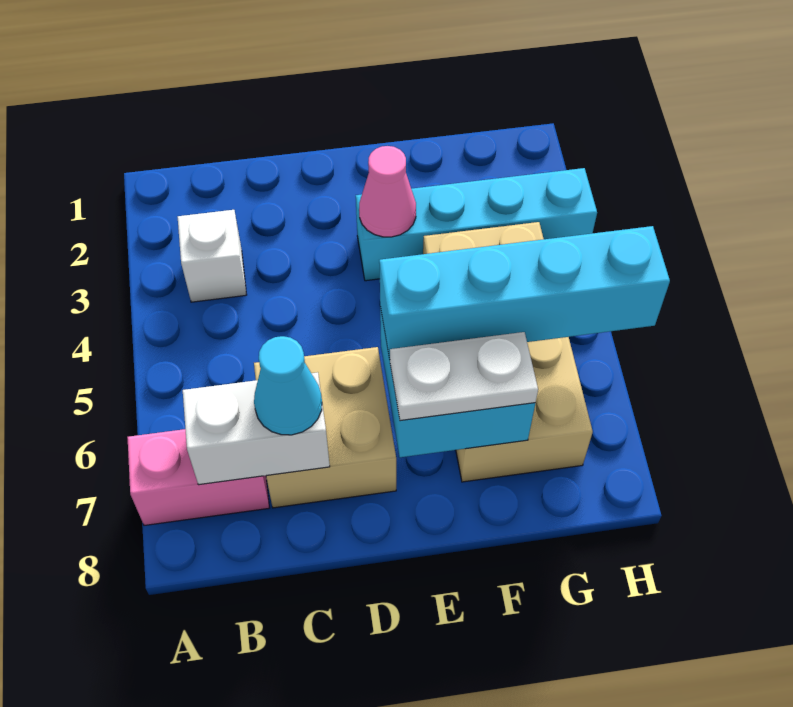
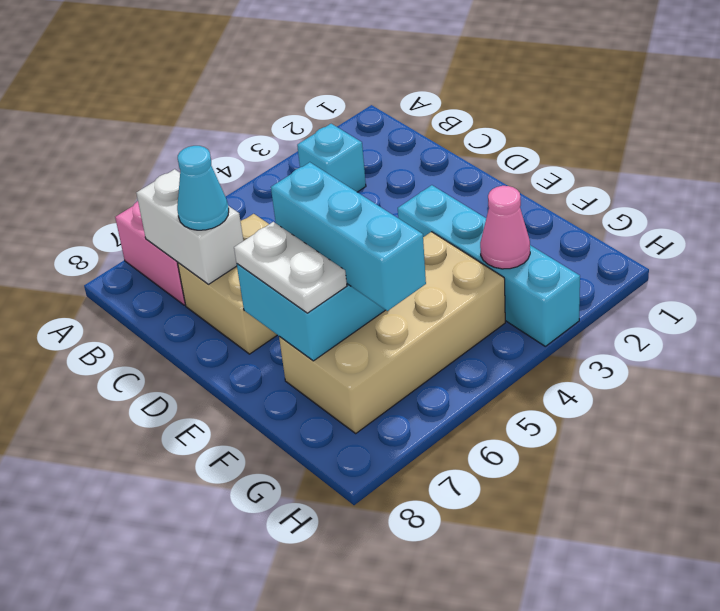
white brick B3 level 1 -> cyan brick B3 level 1
pink cone E3 level 2 -> pink cone G3 level 2
cyan brick E6:H6 level 3 -> cyan brick E6:G6 level 3

